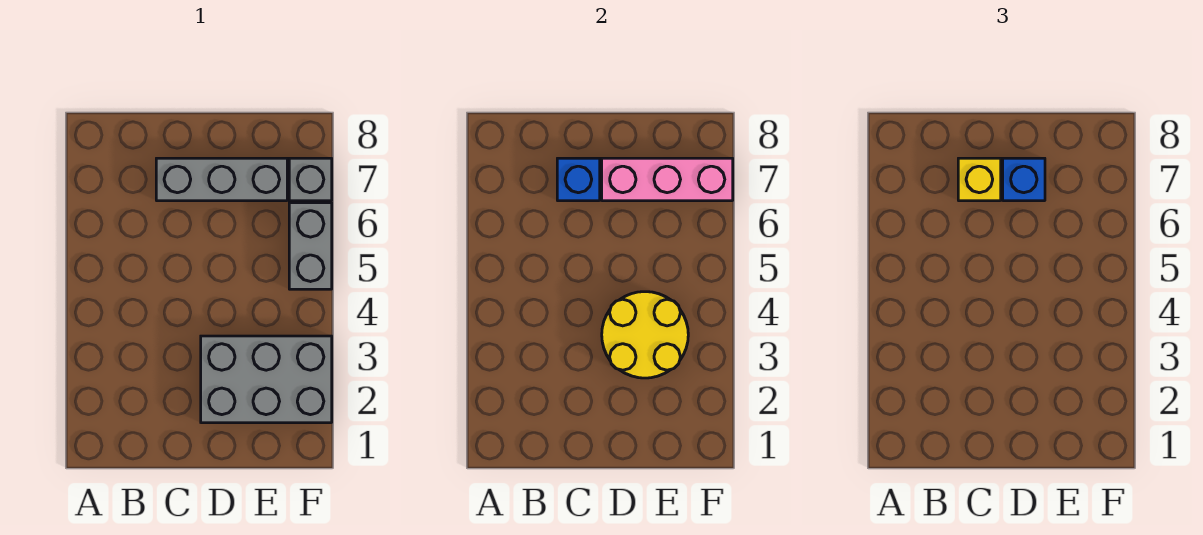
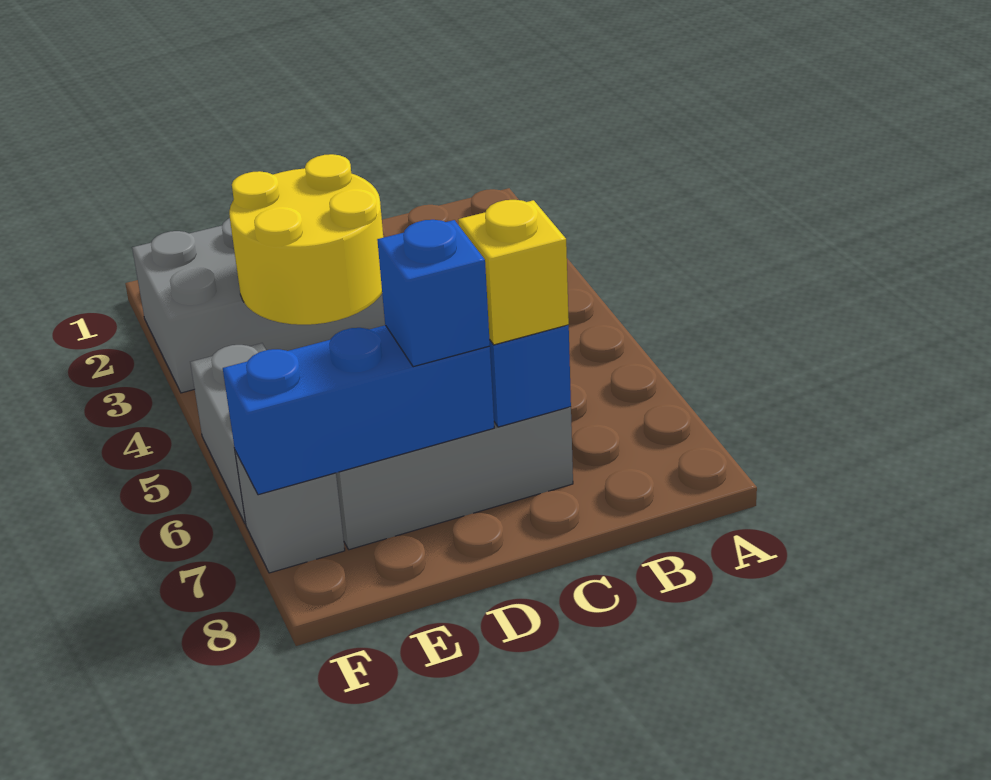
pink brick D7:F7 level 2 -> blue brick D7:F7 level 2

